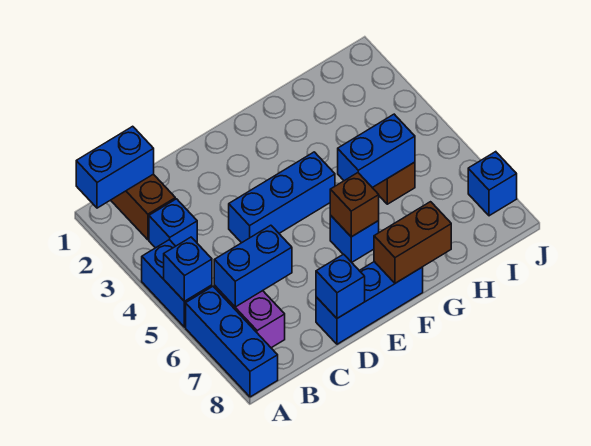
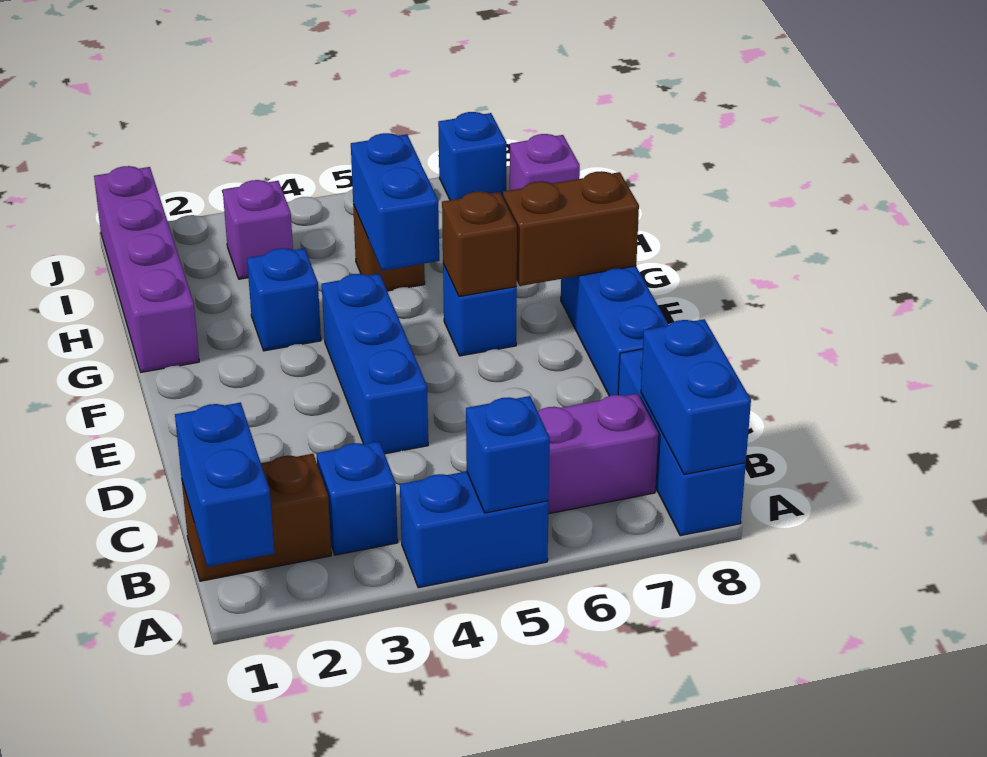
blue brick A6:A8 level 1 -> blue brick A8:C8 level 1
blue brick B6:C6 level 2 -> blue brick A8:B8 level 2
blue brick D8 level 2 -> blue brick G3 level 1
brown brick F8:G8 level 2 -> brown brick F7:F8 level 2
none -> purple brick G1:J1 level 1
none -> purple brick I3 level 1
none -> purple brick I8 level 1

